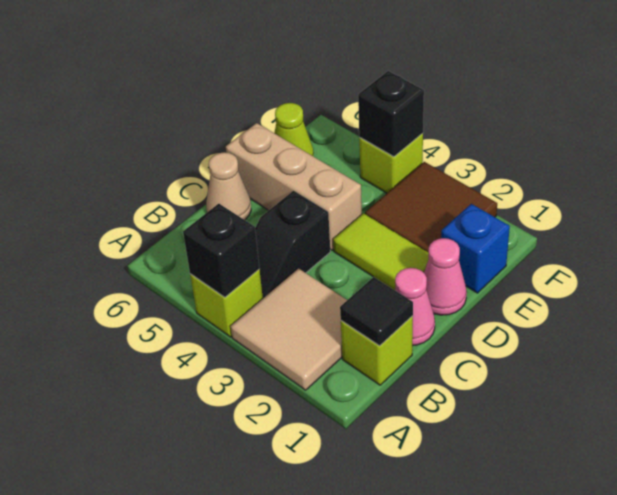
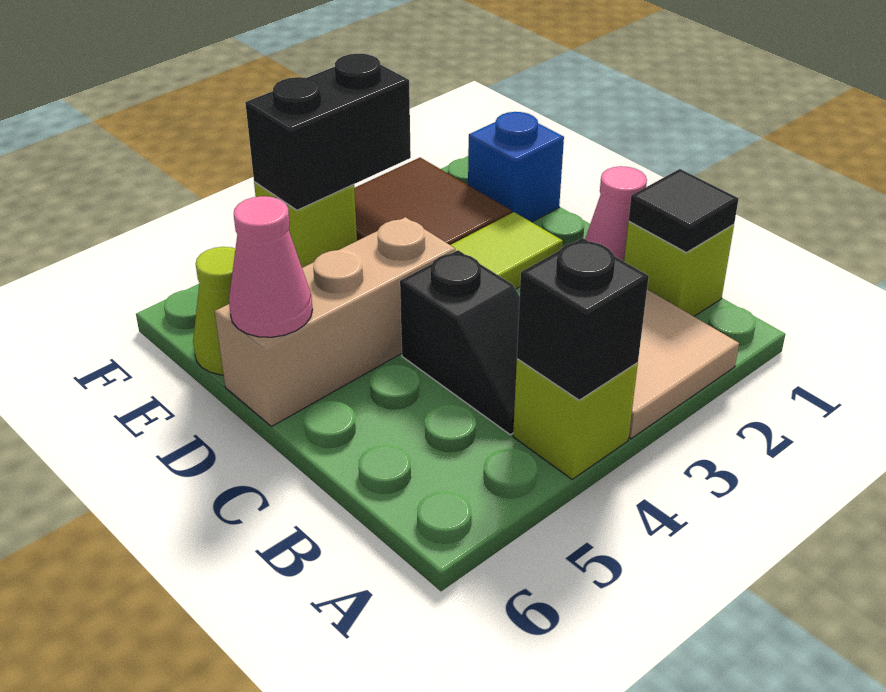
tan cone C6 level 1 -> none
pink cone D1 level 1 -> pink cone D6 level 2
black brick F4 level 2 -> black brick F3:F4 level 2

